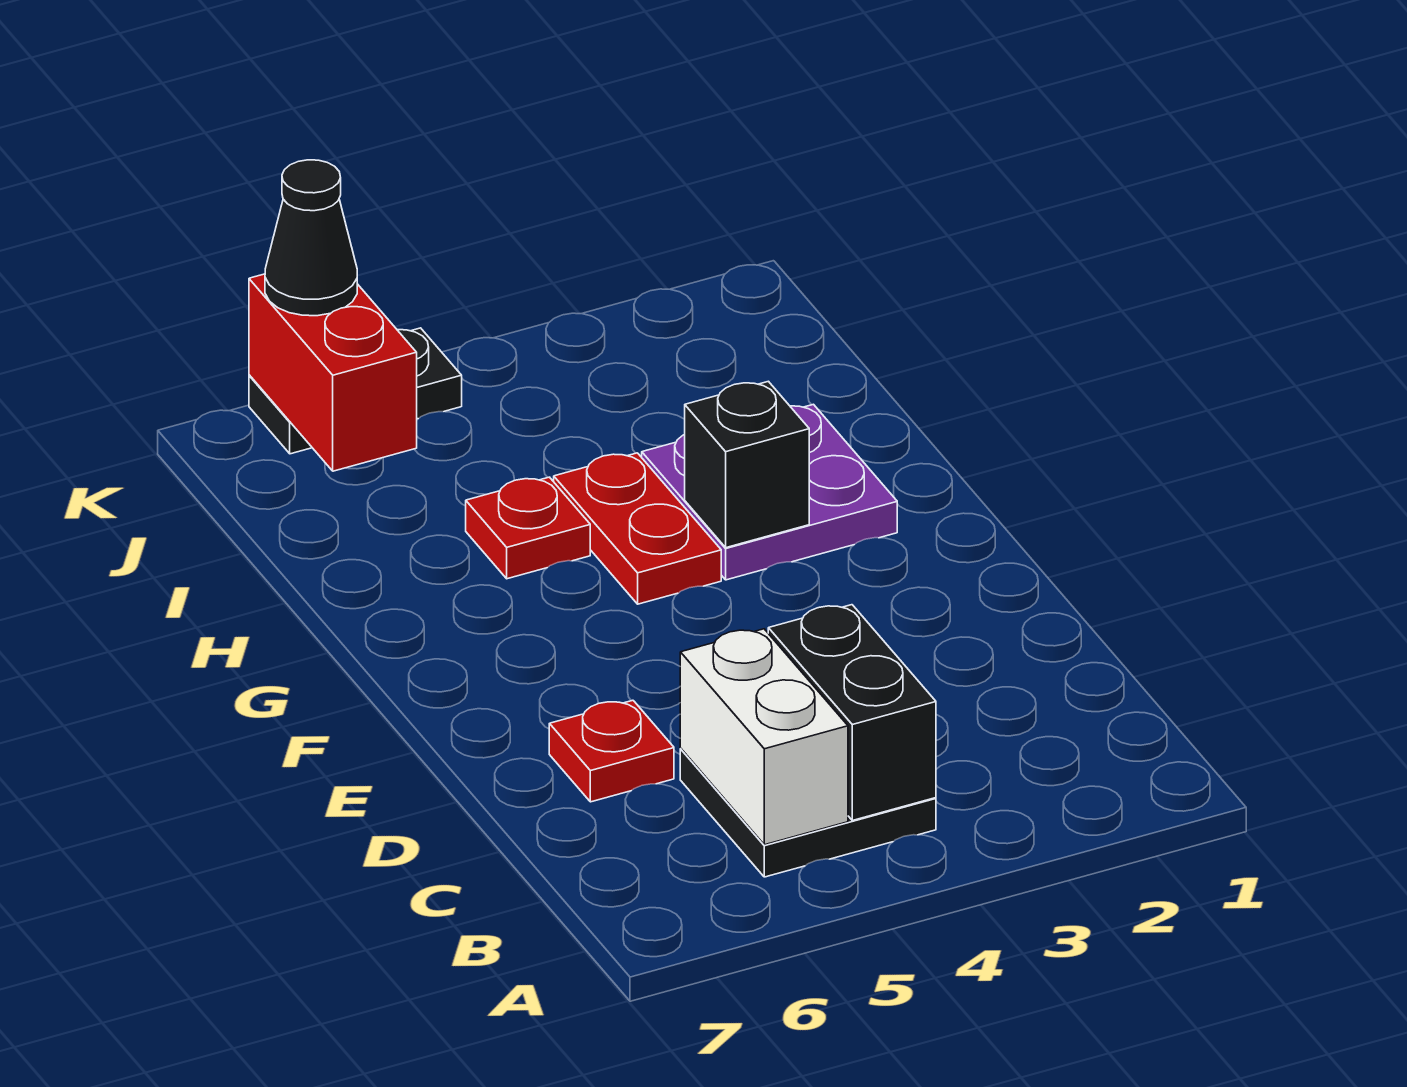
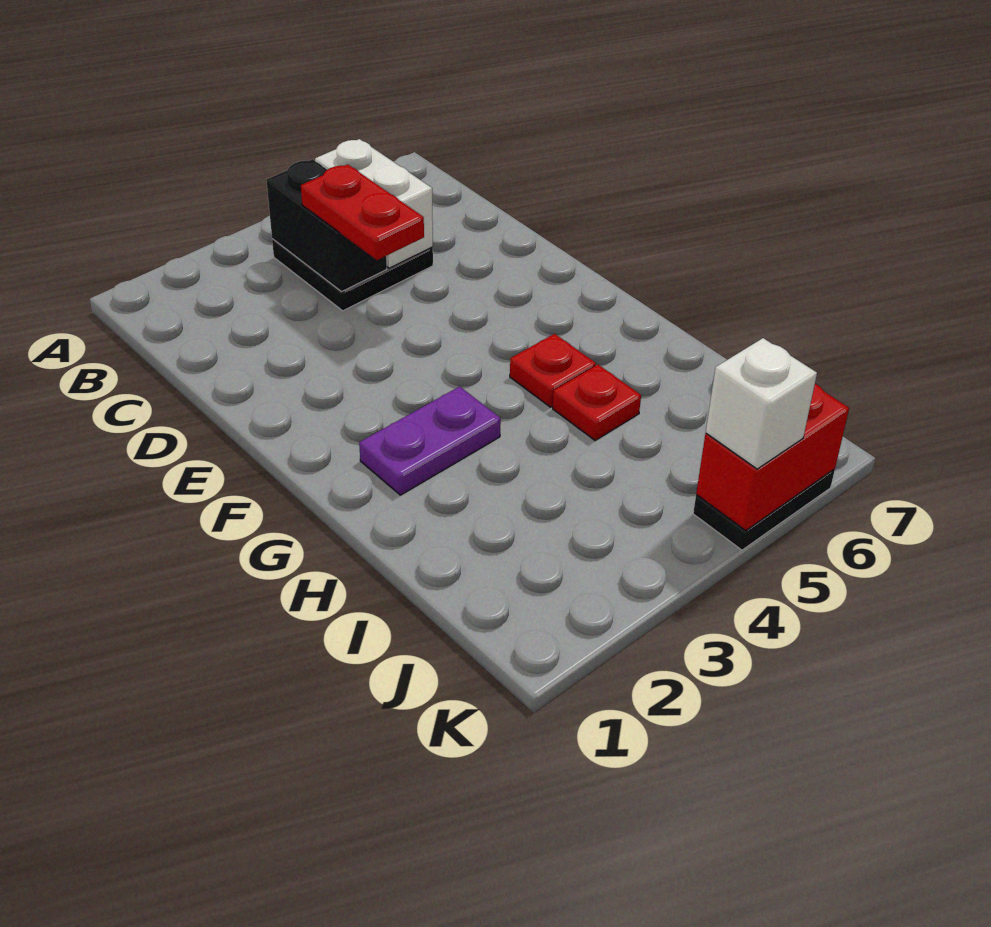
red plate D6 level 1 -> red plate G5 level 1
purple plate G2:H3 level 1 -> purple plate G2:G3 level 1
black brick G3 level 2 -> none
red plate G4:H4 level 1 -> red plate C4:D4 level 3
red brick J6:K6 level 2 -> red brick K5:K6 level 2
none -> white brick K5 level 3
black cone K6 level 3 -> none

